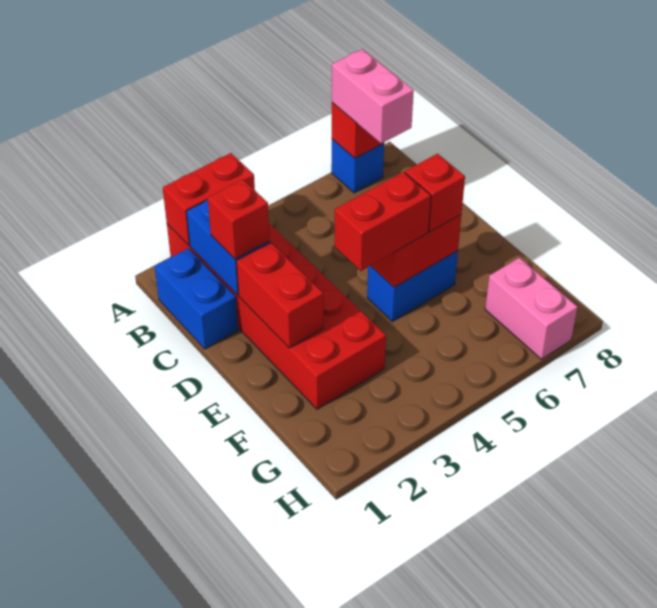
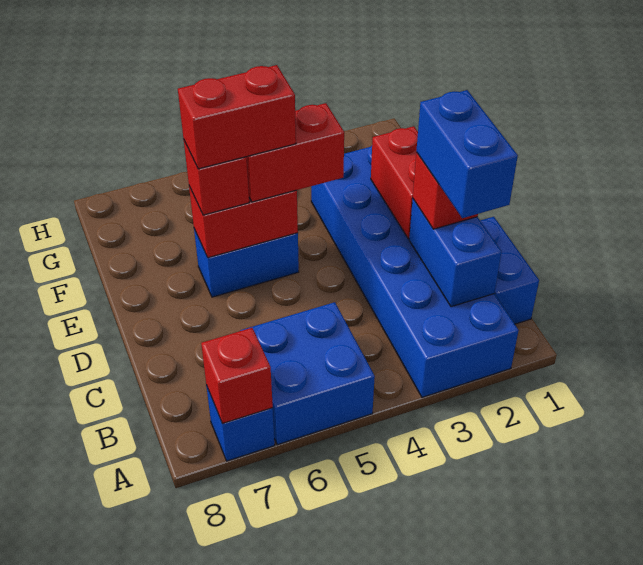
red brick A2:F3 level 1 -> blue brick A2:F3 level 1
red brick A2:A3 level 2 -> red brick E5:E6 level 4
none -> blue brick A5:B6 level 1
pink brick A7:B7 level 3 -> none
none -> blue brick B2:C2 level 4
pink brick G7:H7 level 1 -> none

